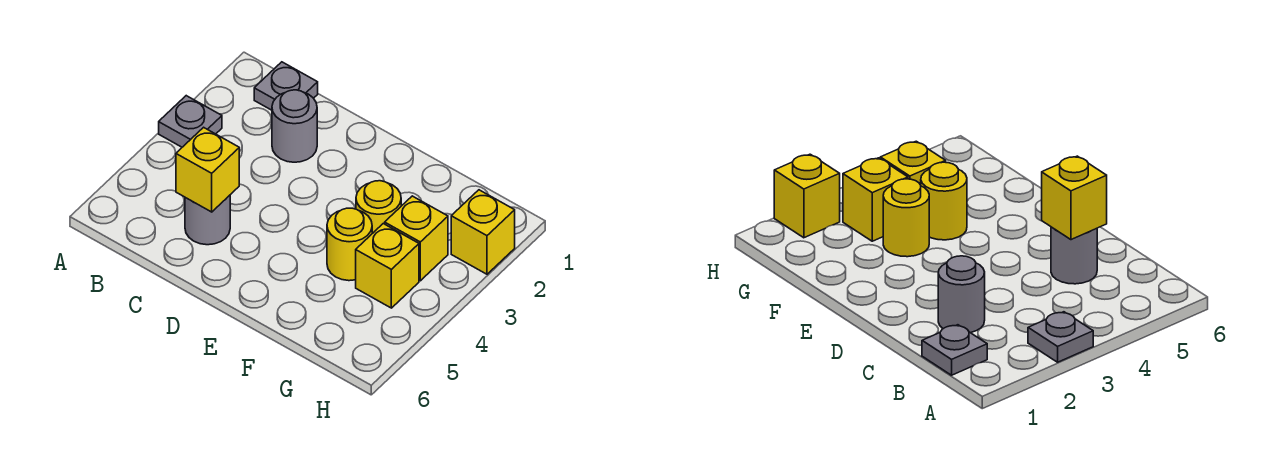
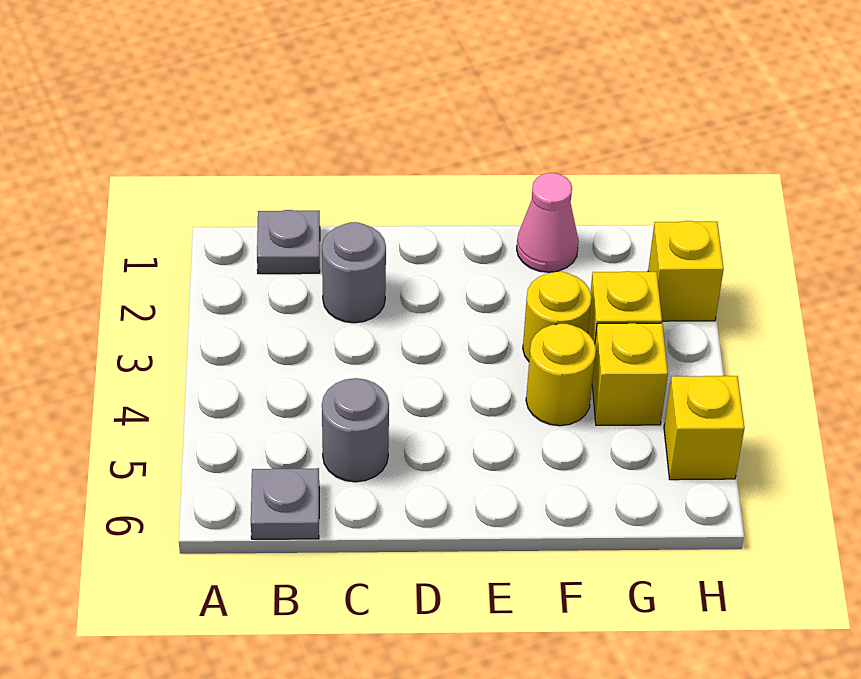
grey plate A3 level 1 -> grey plate B6 level 1
yellow brick C5 level 2 -> yellow brick H5 level 1
none -> pink cone F1 level 1

